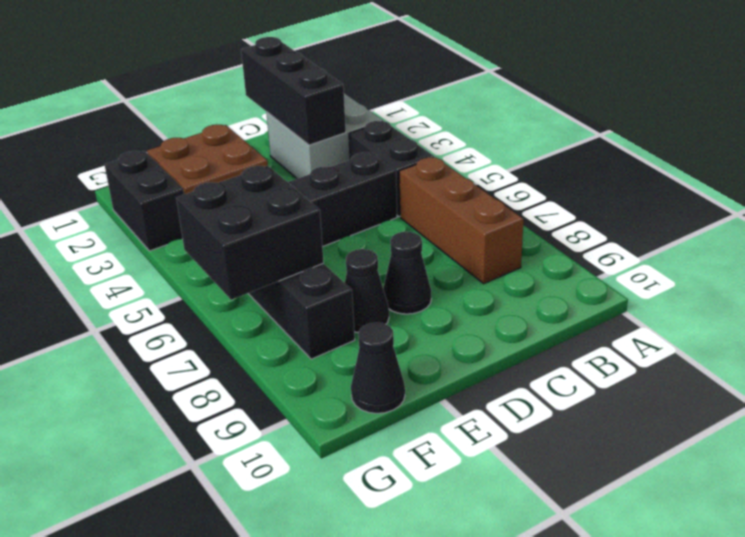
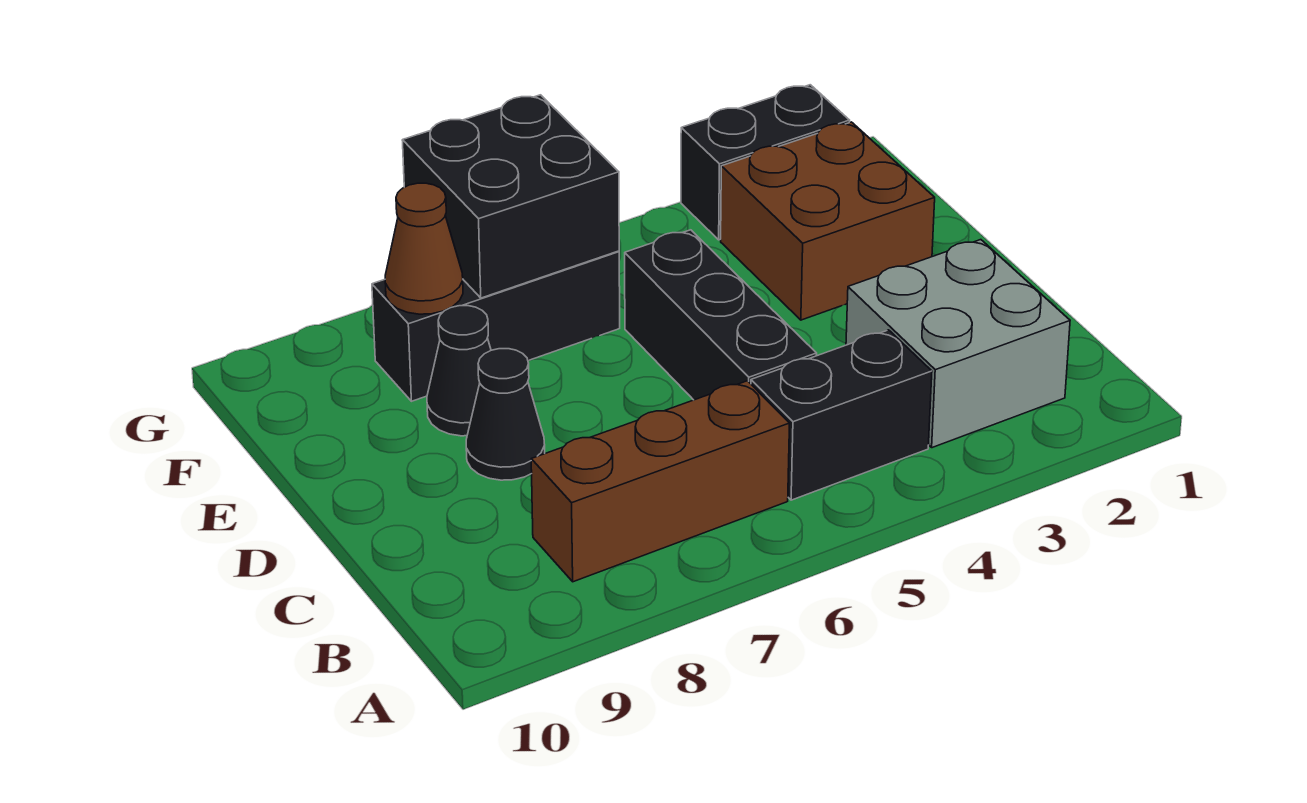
black brick C1:C3 level 2 -> none
none -> brown cone F8 level 2
black cone F10 level 1 -> none

